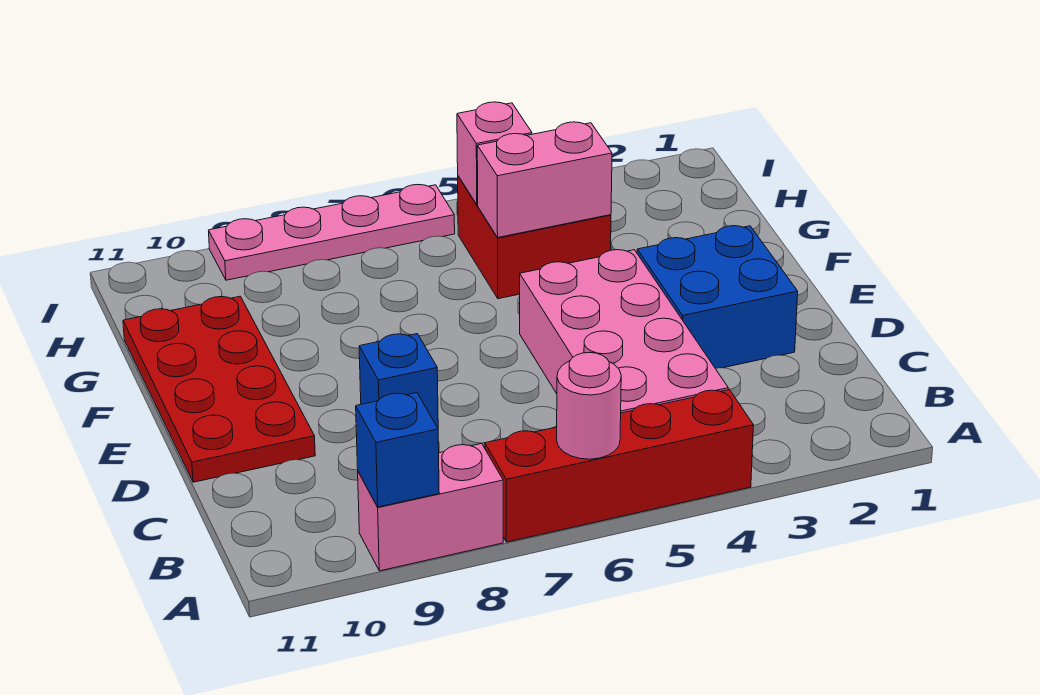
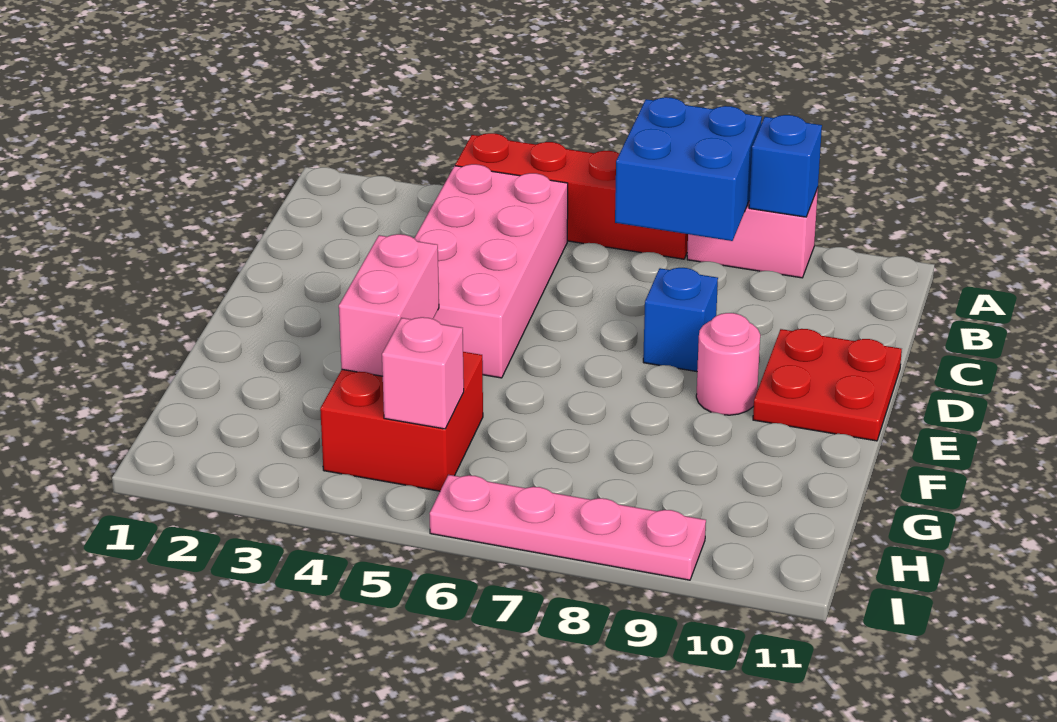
pink round brick A6 level 2 -> pink round brick E9 level 1
blue brick D2:E3 level 1 -> blue brick A7:B8 level 2
red plate D10:G11 level 1 -> red plate D10:E11 level 1
pink brick G4:G5 level 2 -> pink brick F4:G4 level 2

